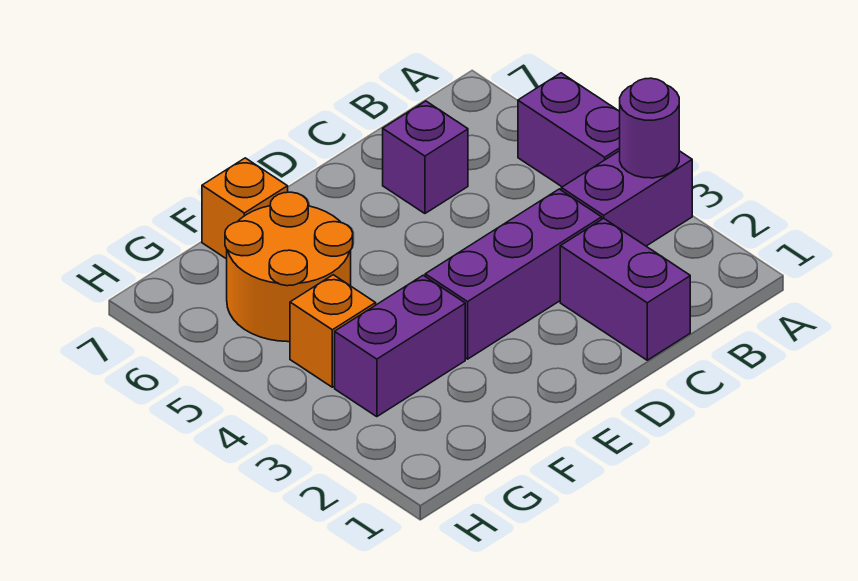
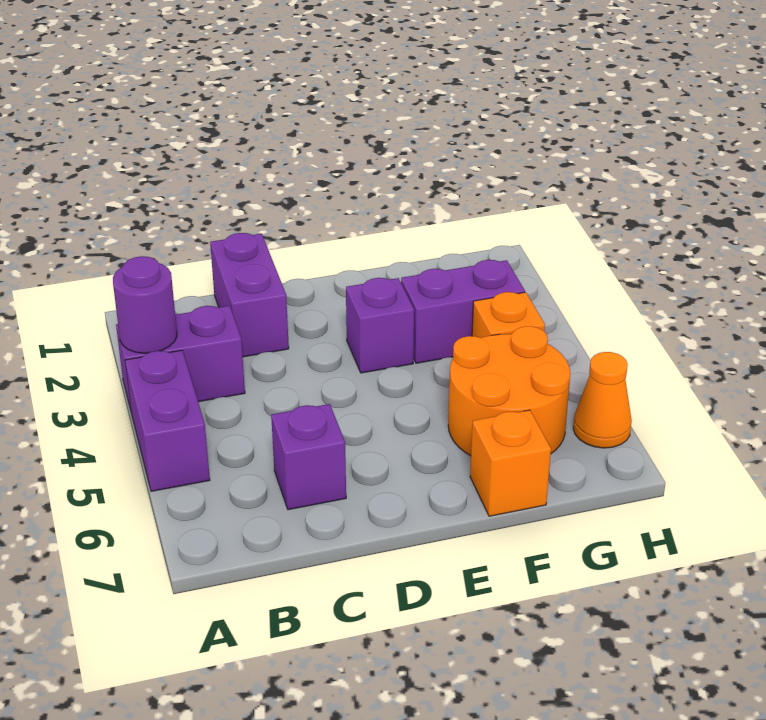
purple brick C3:E3 level 1 -> purple brick E3 level 1
none -> orange cone H6 level 1

